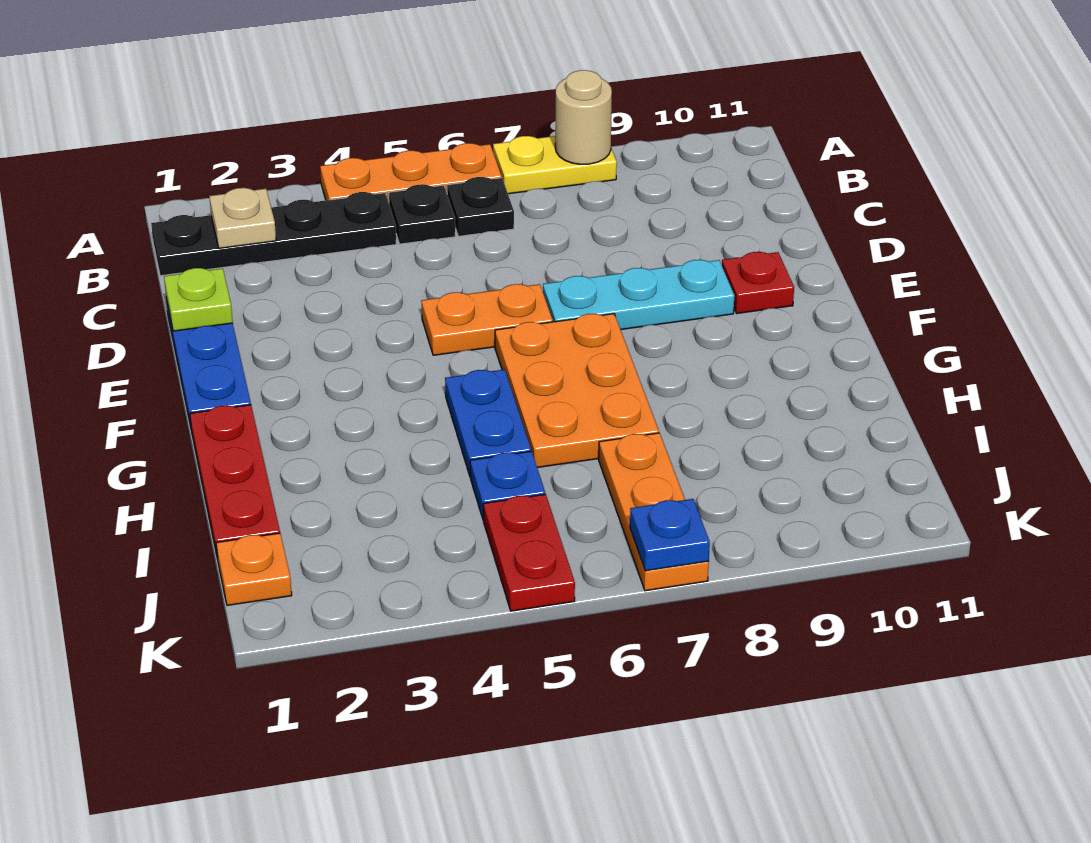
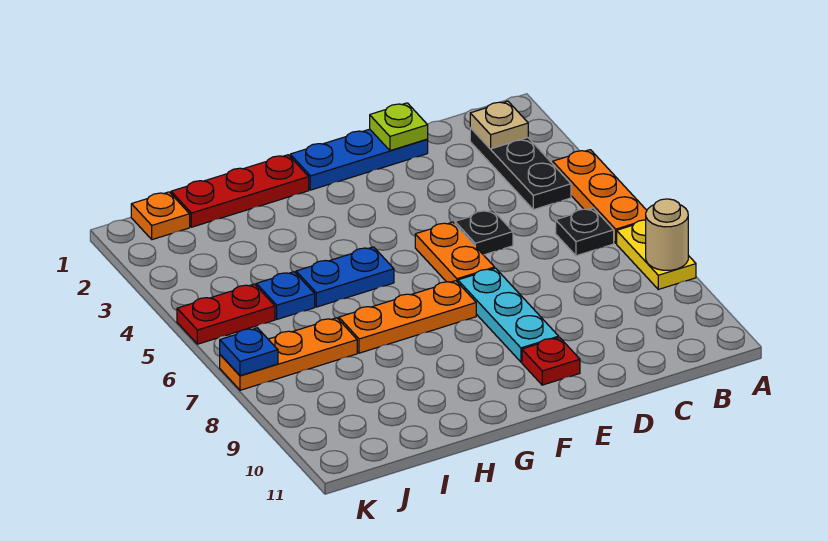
black plate B1:B4 level 1 -> black plate B2:B4 level 1
black plate B5 level 1 -> black plate D5 level 1
orange plate F6:H7 level 1 -> orange plate F7:H7 level 1

